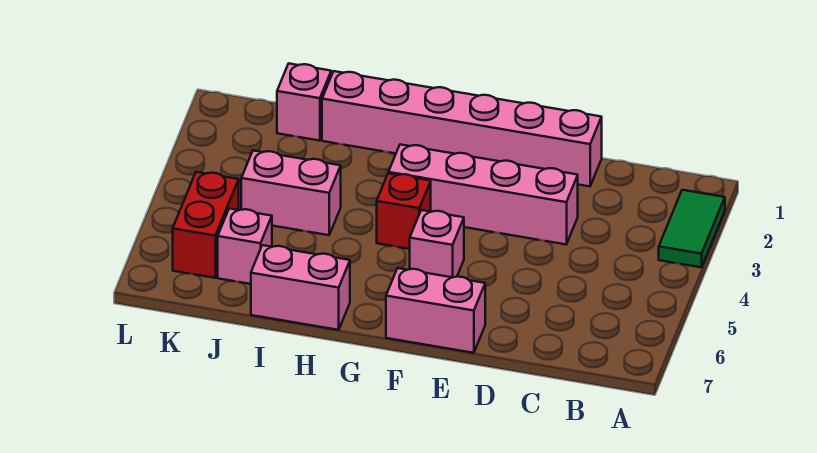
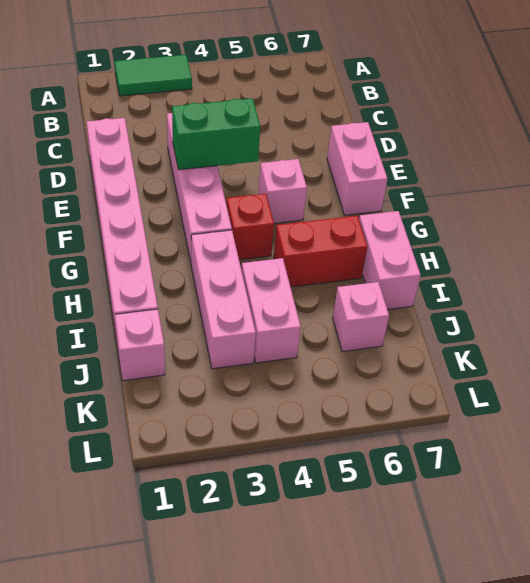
none -> green brick E3:E4 level 2
none -> pink brick H3:J3 level 1
red brick K5:K6 level 1 -> red brick H5:H6 level 1

